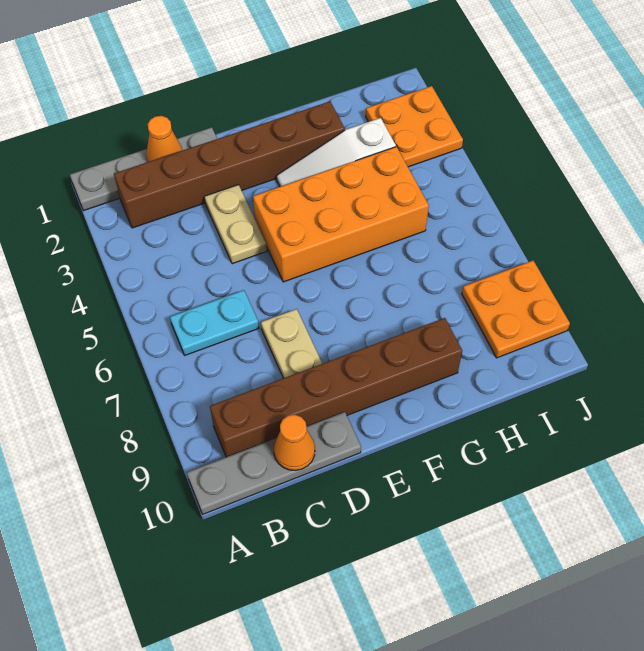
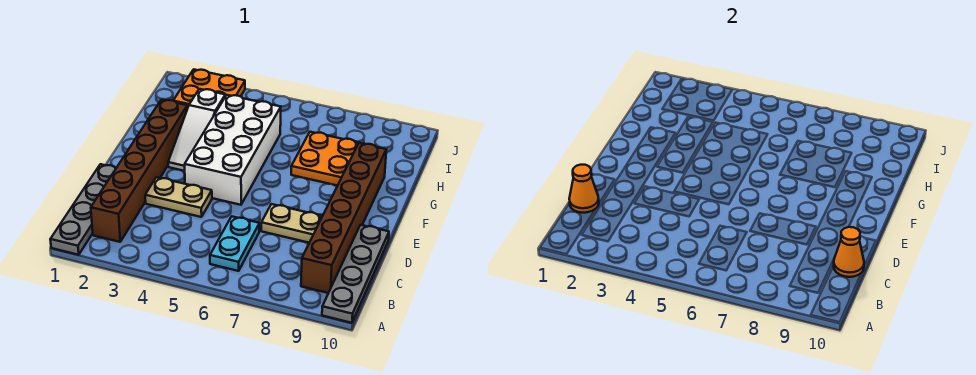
orange brick E4:H5 level 1 -> white brick E4:H5 level 1
orange plate I8:J9 level 1 -> orange plate G7:H8 level 1

